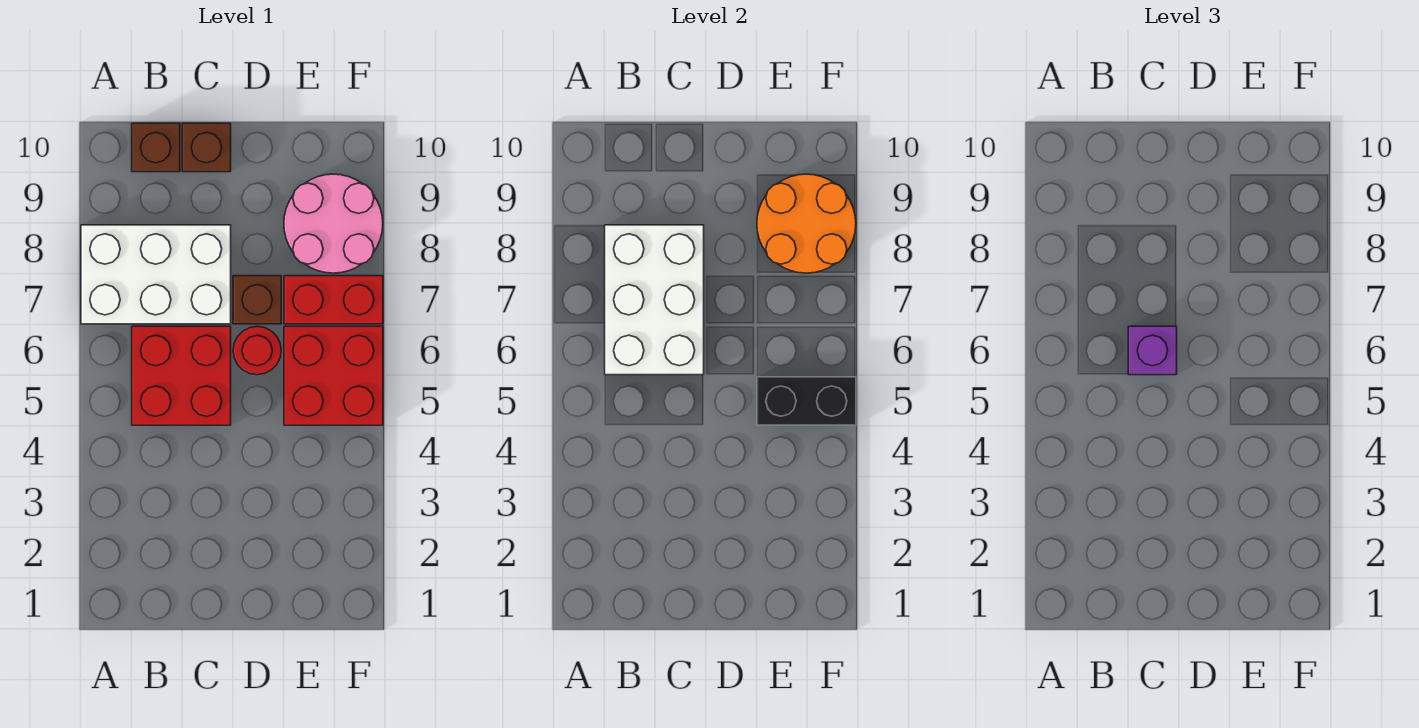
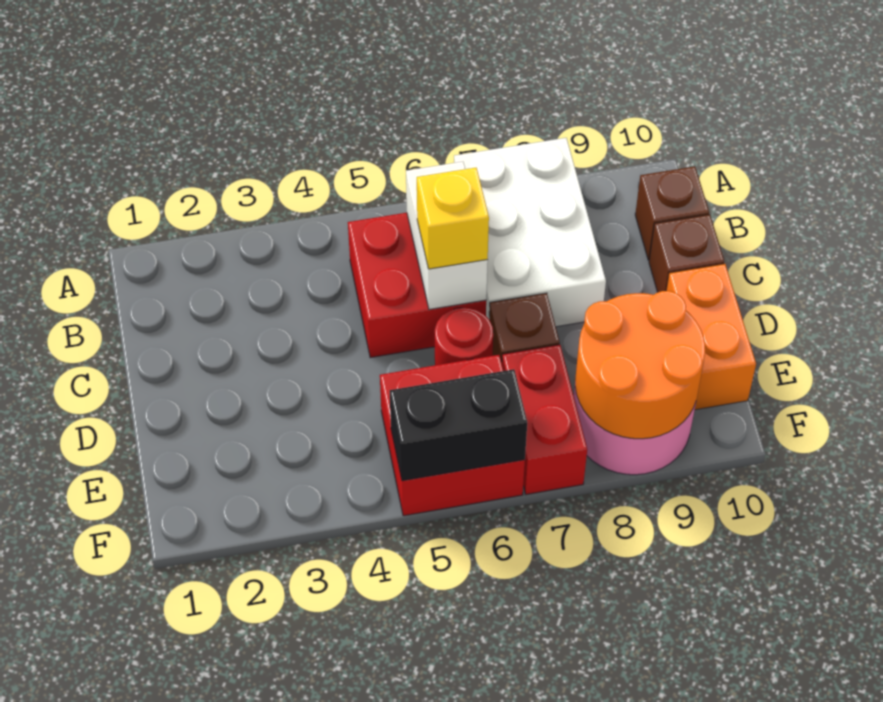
white brick B6:C8 level 2 -> white brick B6:C6 level 2
purple brick C6 level 3 -> yellow brick C6 level 3
none -> orange brick D10:E10 level 1
black brick E5:F5 level 2 -> black brick F5:F6 level 2

